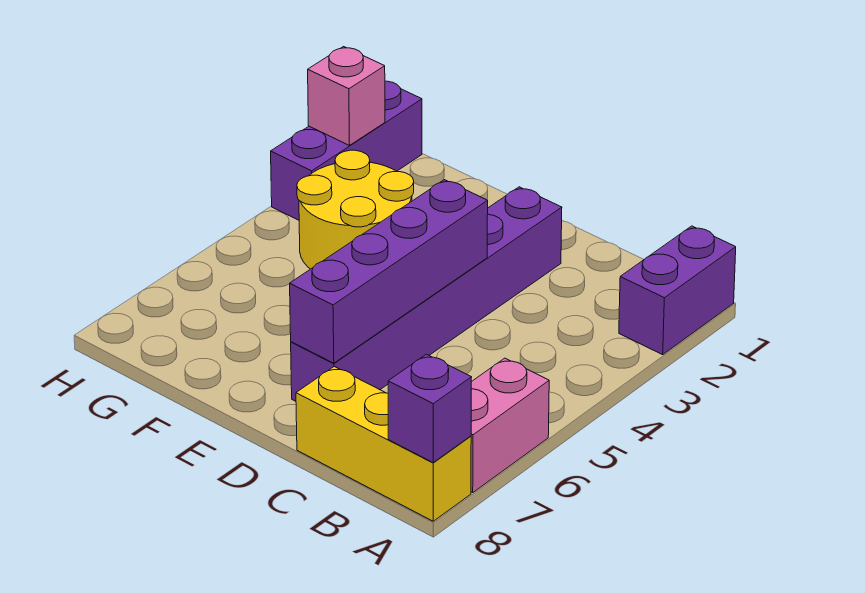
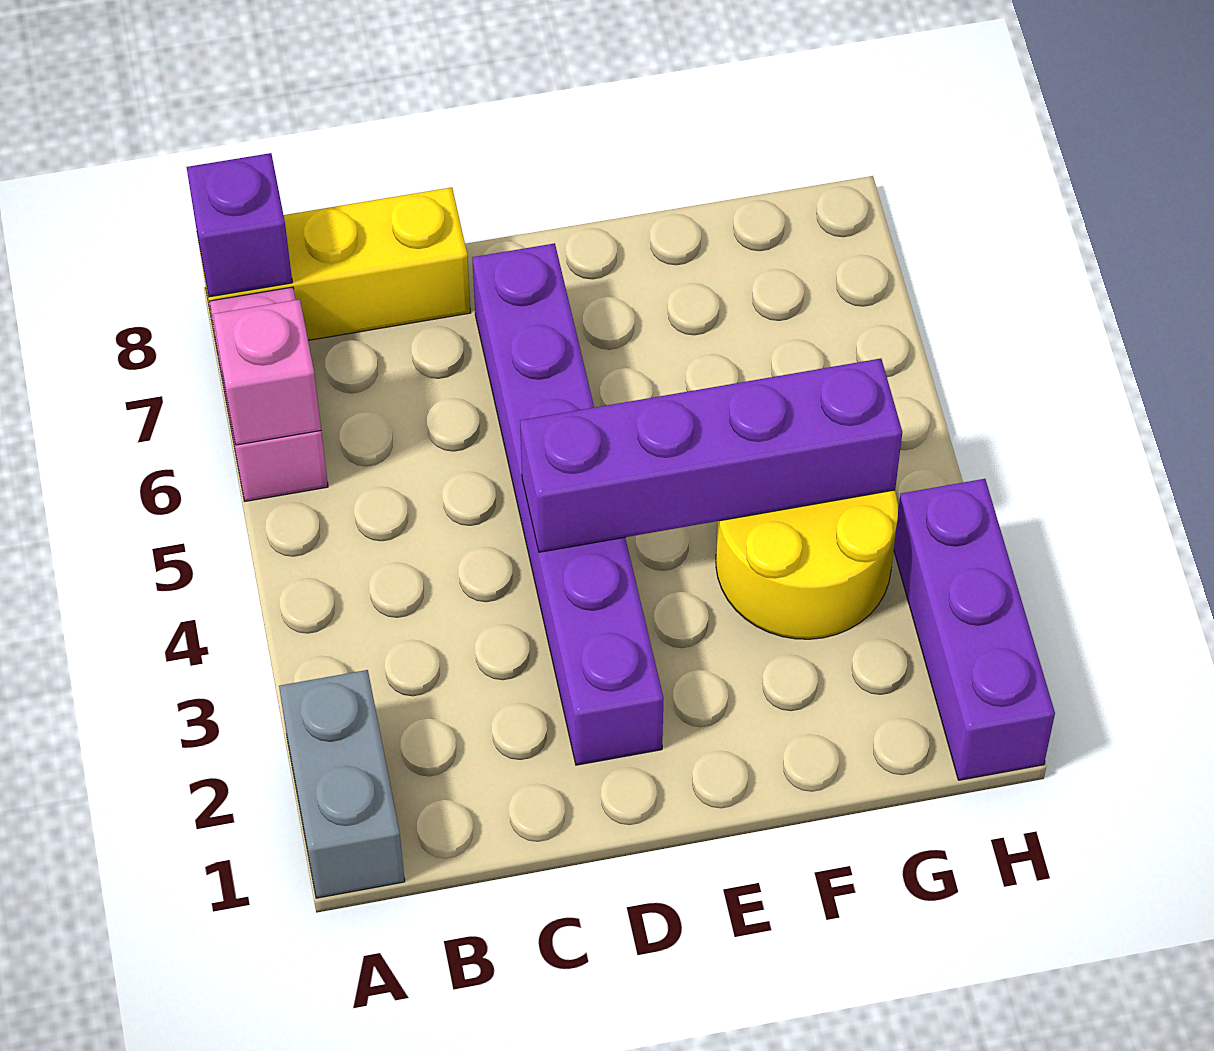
purple brick A1:A2 level 1 -> grey brick A1:A2 level 1
purple brick D4:D7 level 2 -> purple brick D4:G4 level 2
pink brick H2 level 2 -> pink brick A6 level 2

